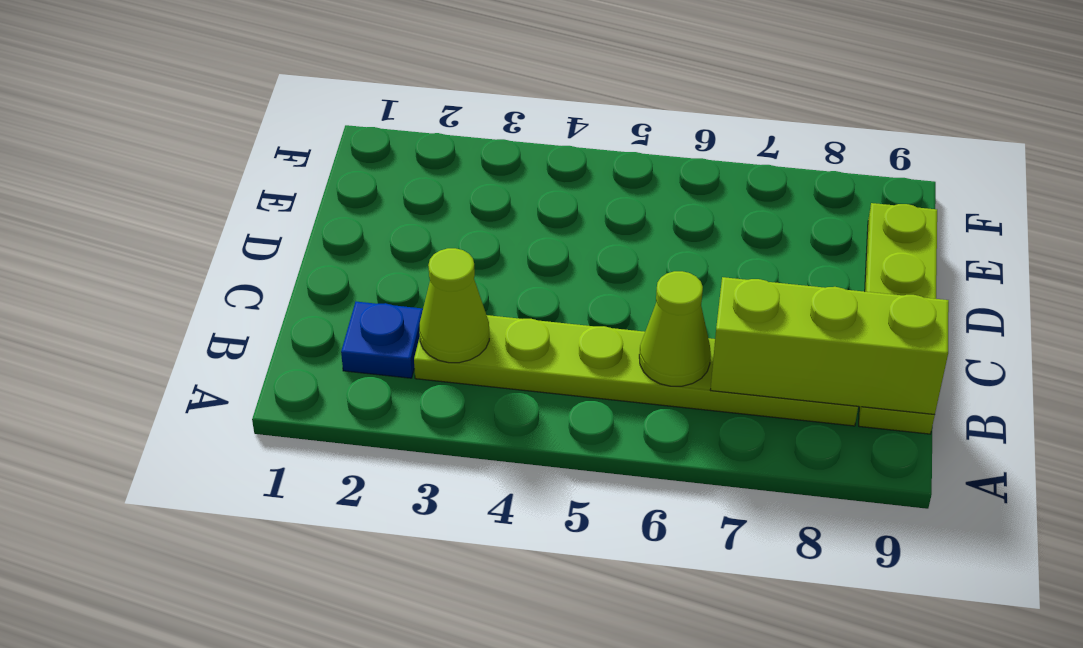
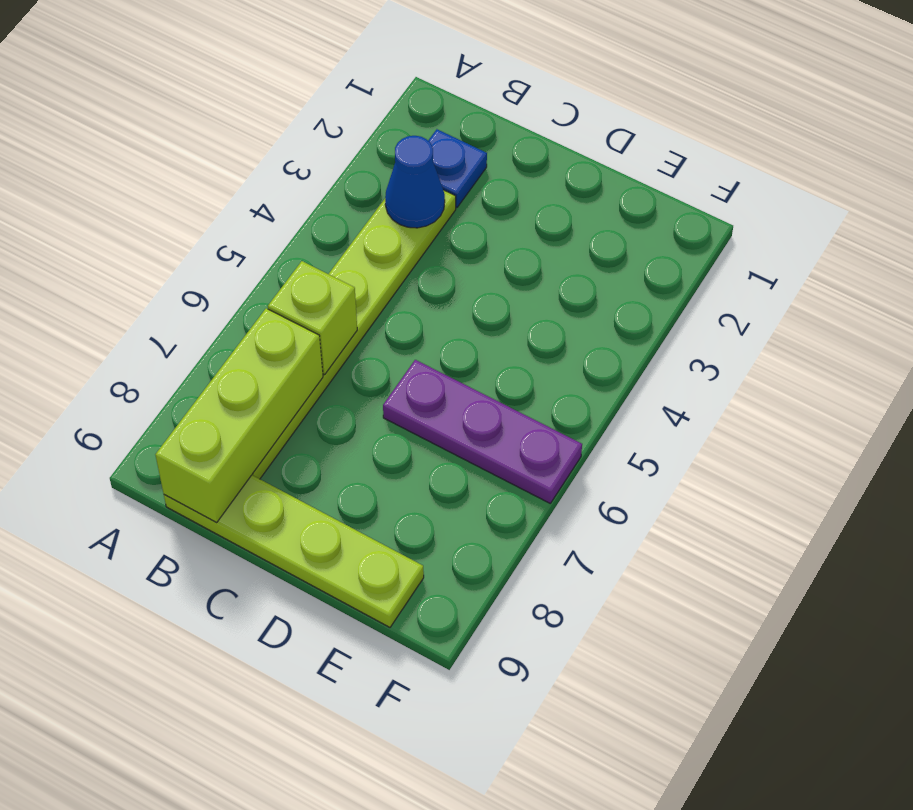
lime cone B3 level 2 -> blue cone B3 level 2
lime cone B6 level 2 -> lime brick B6 level 2
none -> purple plate D6:F6 level 1

